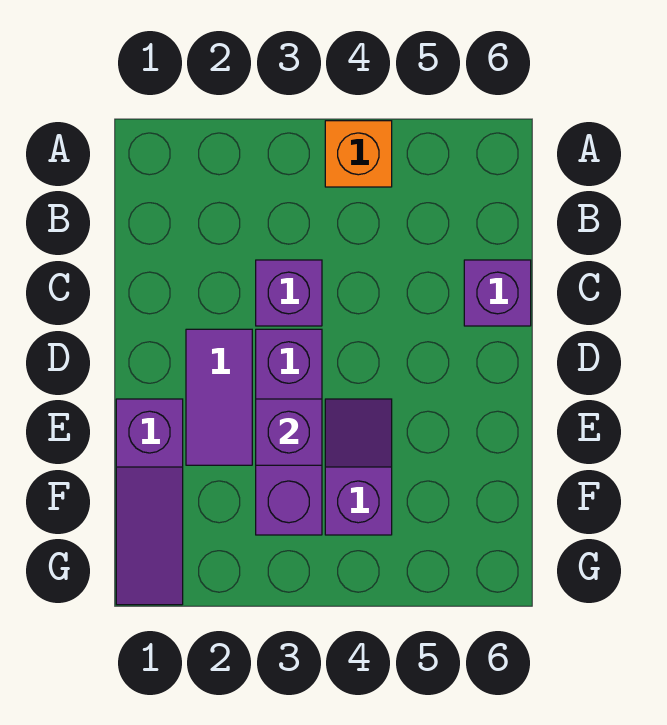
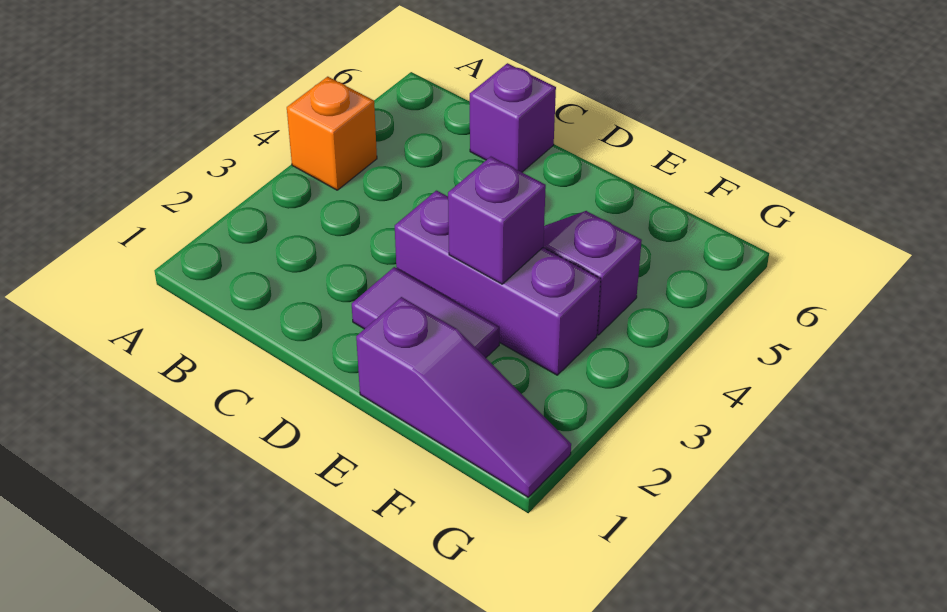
purple brick C3 level 1 -> none

